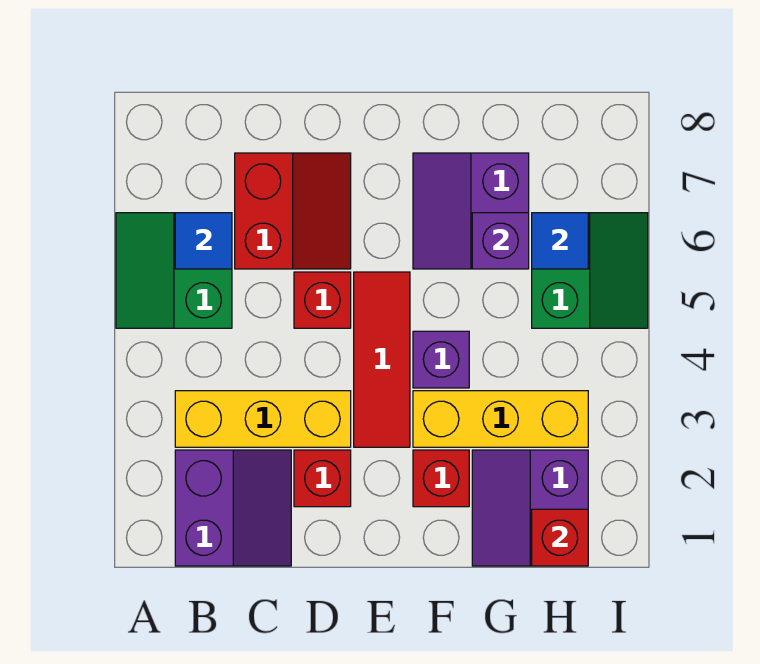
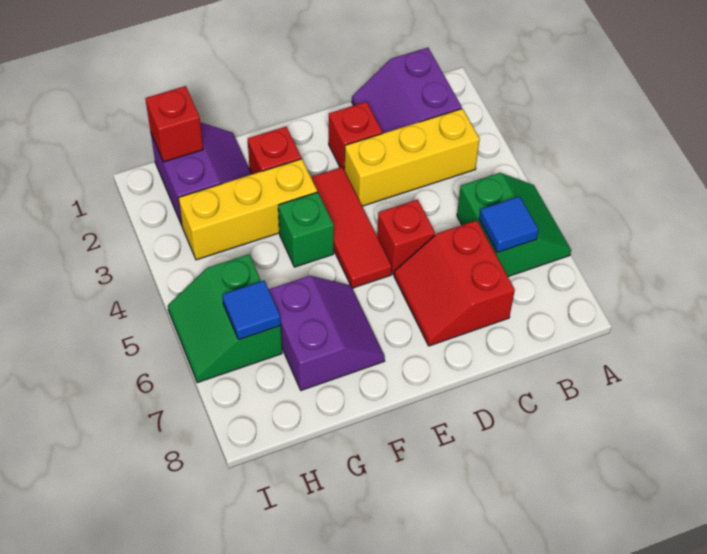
purple brick F4 level 1 -> green brick F4 level 1
purple brick G6 level 2 -> none

